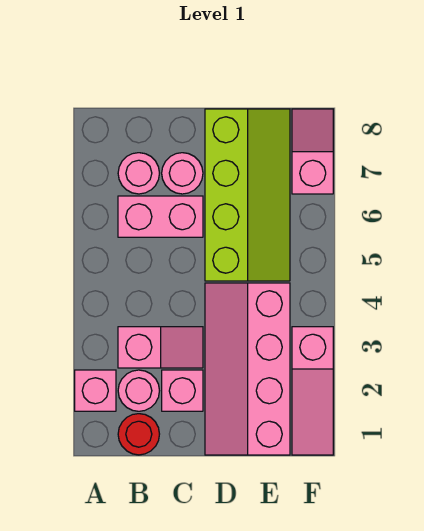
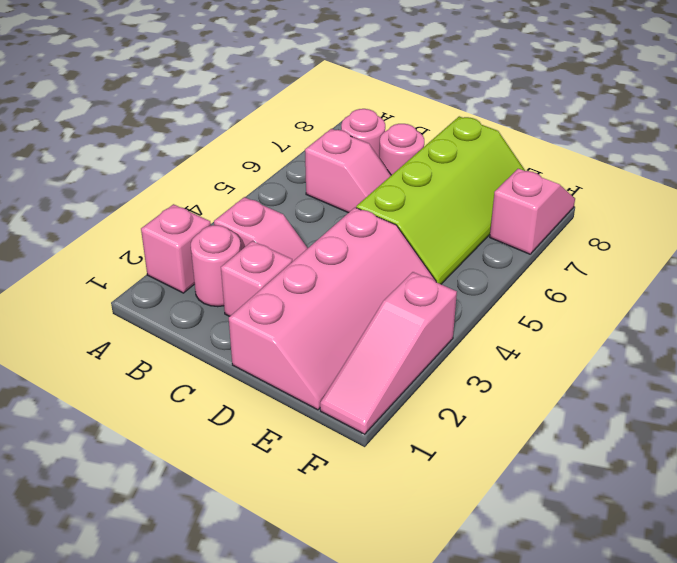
red round brick B1 level 1 -> none
pink brick B6:C6 level 1 -> pink slope B6:C6 level 1 top B
pink slope D1:E4 level 1 top E -> pink slope D1:E4 level 1 top D

